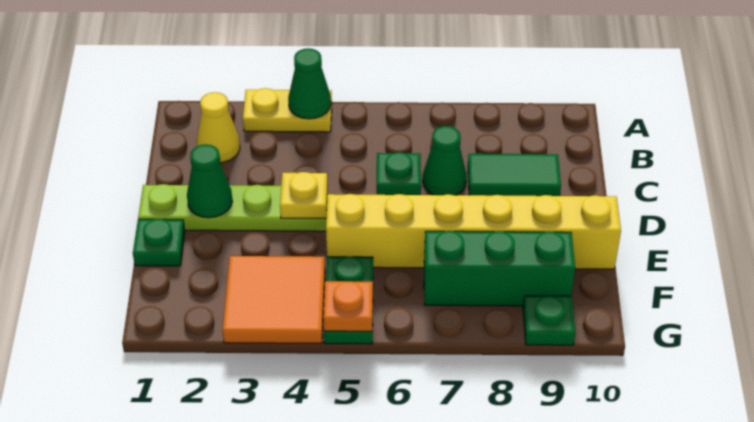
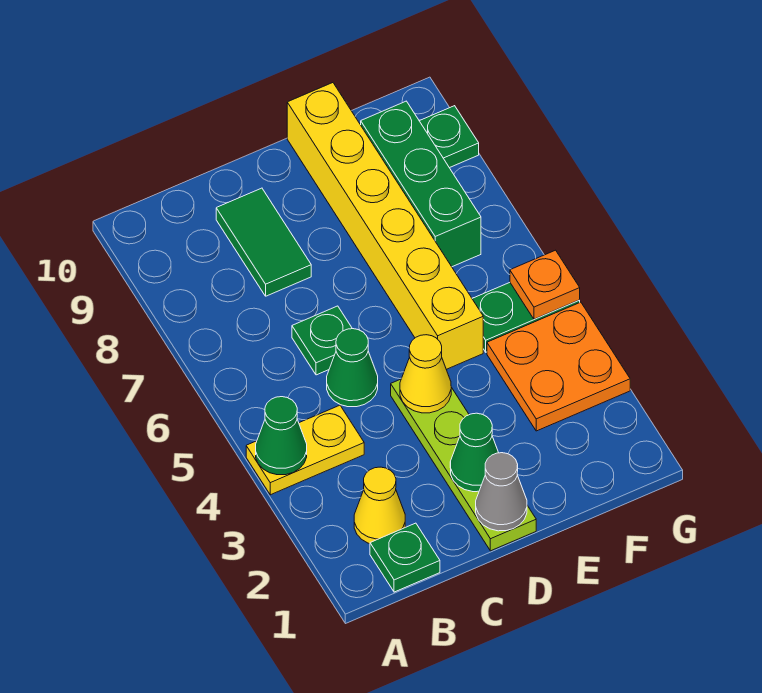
yellow plate A3:A4 level 1 -> yellow plate A4:B4 level 1
green cone C7 level 1 -> green cone C5 level 1
none -> grey cone D1 level 2
yellow plate D4 level 2 -> yellow cone D4 level 2
green plate E1 level 1 -> green plate B1 level 1
orange tile F3:G4 level 1 -> orange plate F3:G4 level 1

